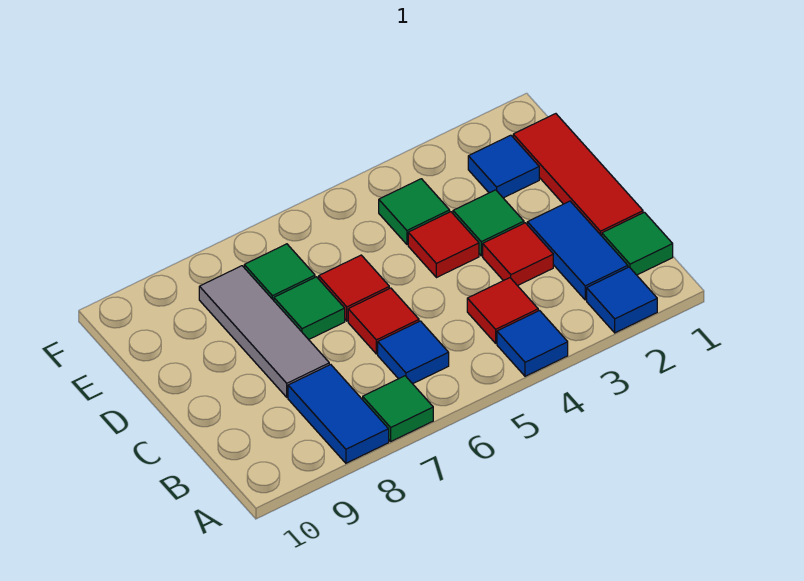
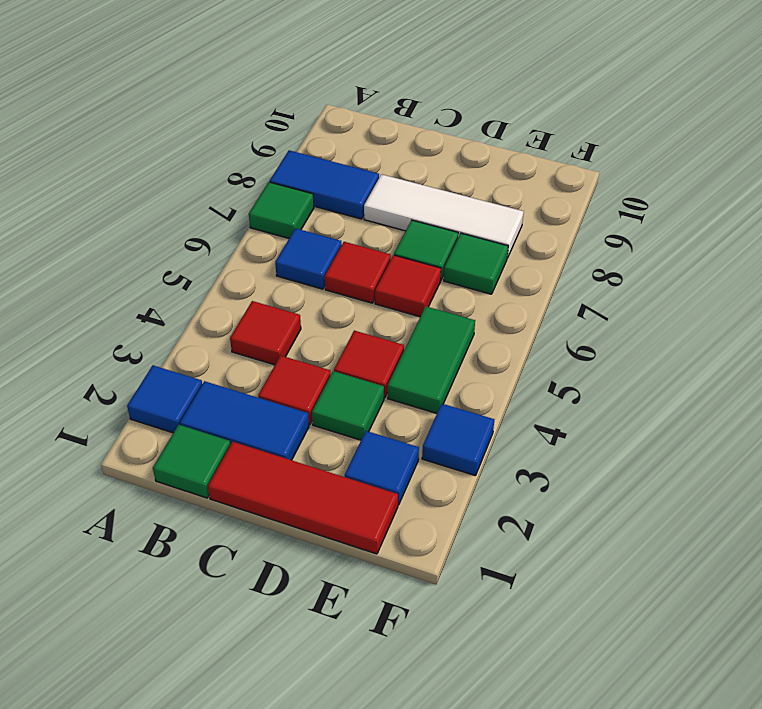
blue tile A4 level 1 -> blue tile F3 level 1
grey tile C8:E8 level 1 -> white tile C8:E8 level 1
green tile E4 level 1 -> green tile E4:E5 level 1

